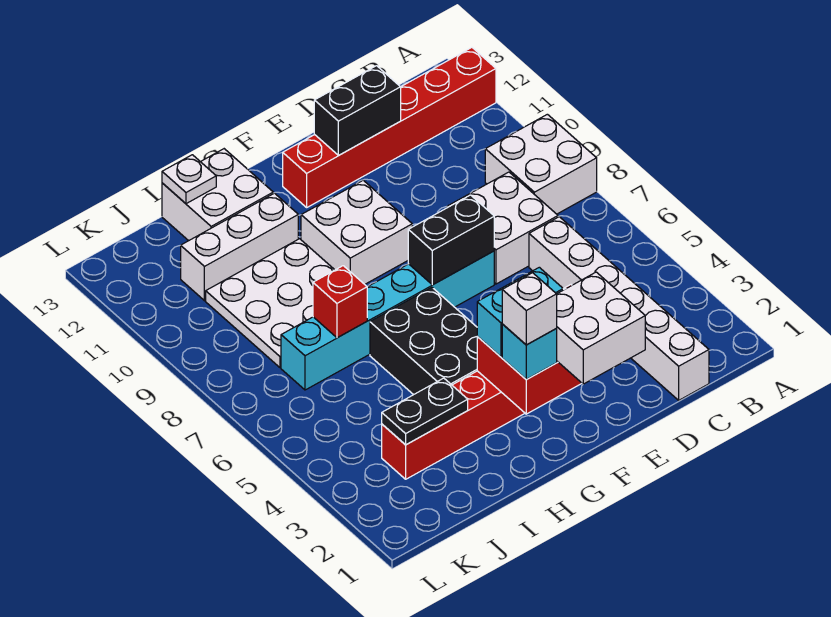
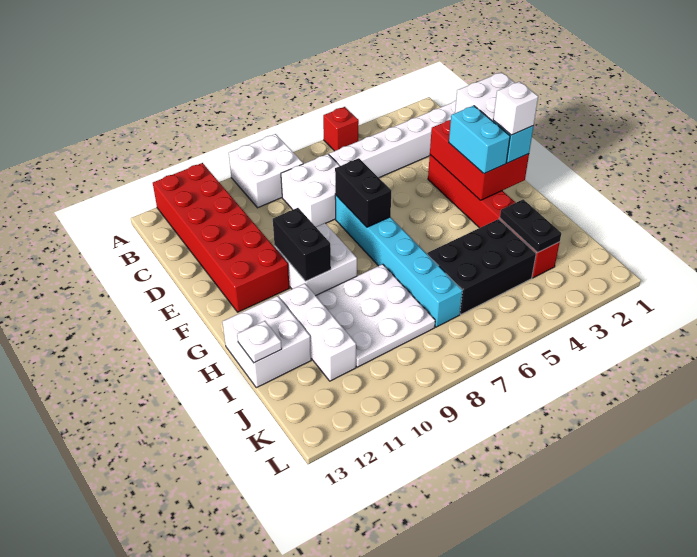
red brick A12:F12 level 1 -> red brick A11:F12 level 1
black brick D12:E12 level 2 -> black brick F10:G10 level 2
black brick G4:H6 level 1 -> black brick I4:J6 level 1
red brick I7 level 2 -> red brick A5 level 1

